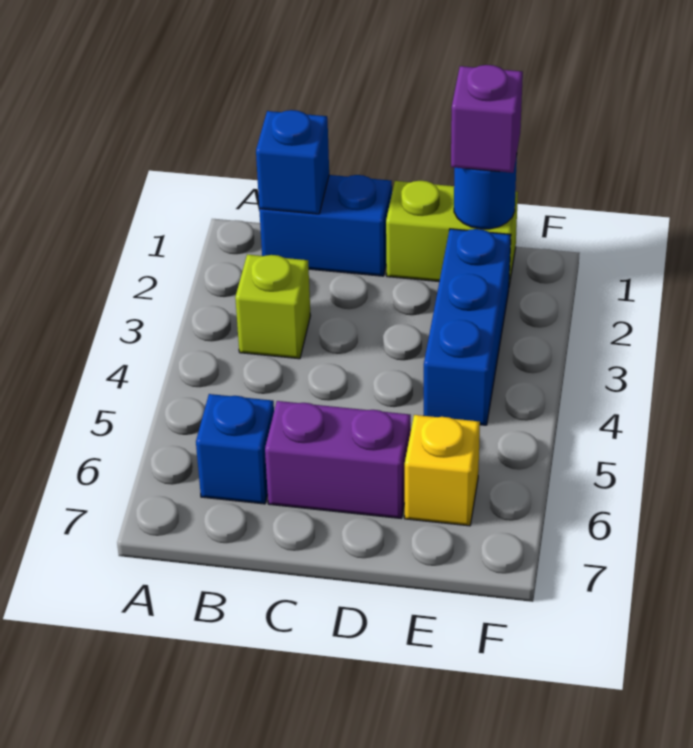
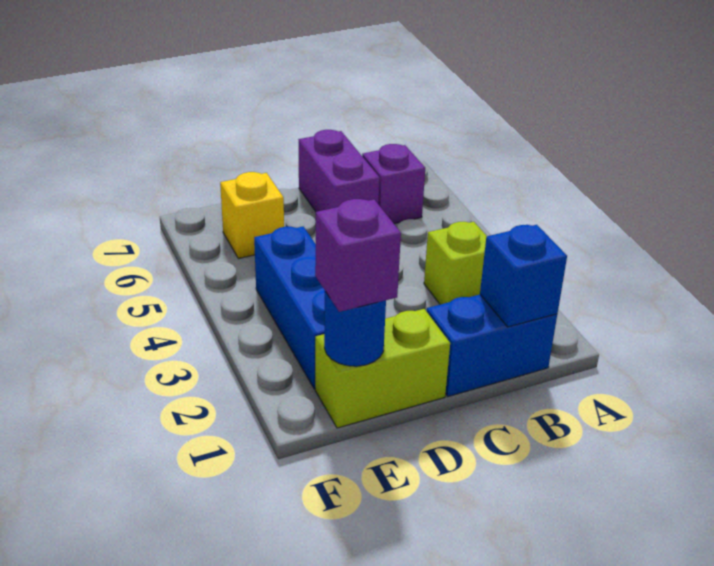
blue brick B6 level 1 -> purple brick B6 level 1
purple brick C6:D6 level 1 -> purple brick C6:C7 level 1

